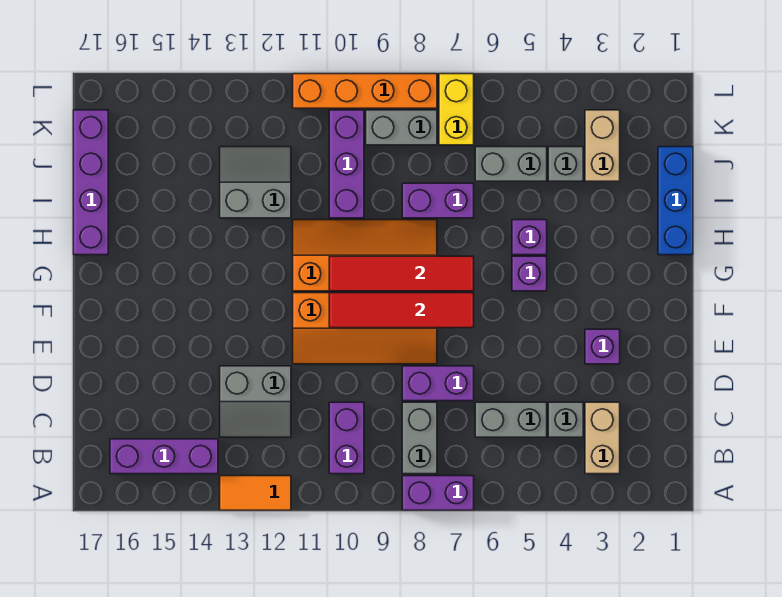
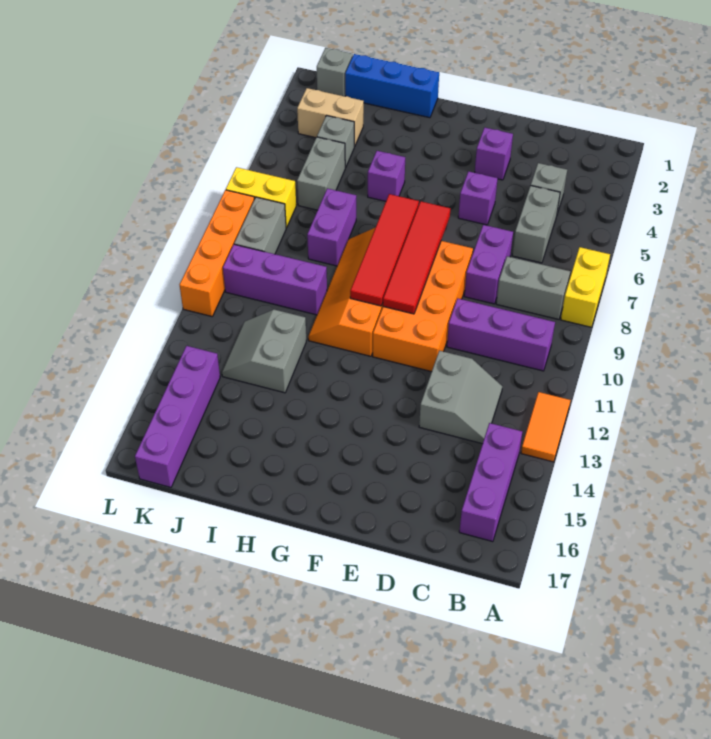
purple brick A7:A8 level 1 -> yellow brick A7:A8 level 1
tan brick B3:C3 level 1 -> none
purple brick B10:C10 level 1 -> purple brick B10:D10 level 1
orange slope E8:F11 level 1 top F -> orange brick E8:F11 level 1
purple brick G5 level 1 -> purple brick E5 level 1
purple brick H17:K17 level 1 -> purple brick K14:K17 level 1
none -> grey brick K1 level 1

